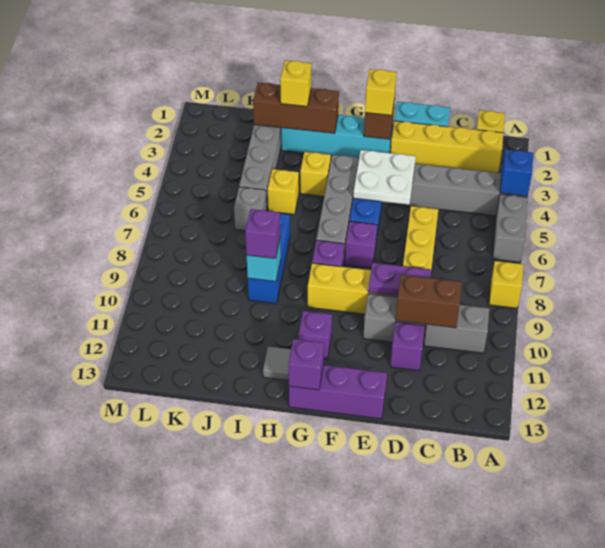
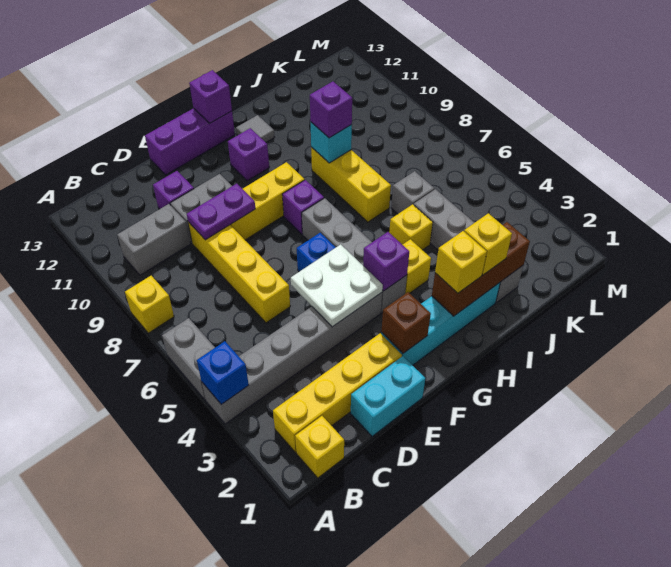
brown brick C10:D10 level 2 -> none
yellow brick F2 level 3 -> yellow brick H2 level 3
purple brick F7 level 1 -> purple brick G4 level 2
blue brick I7:I9 level 1 -> yellow brick I7:I9 level 1

